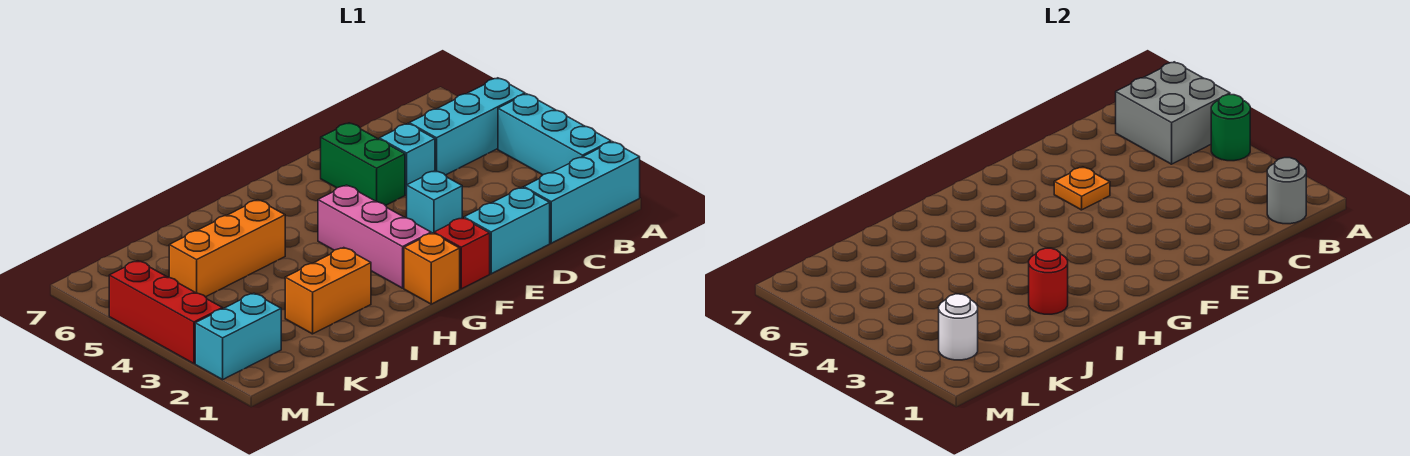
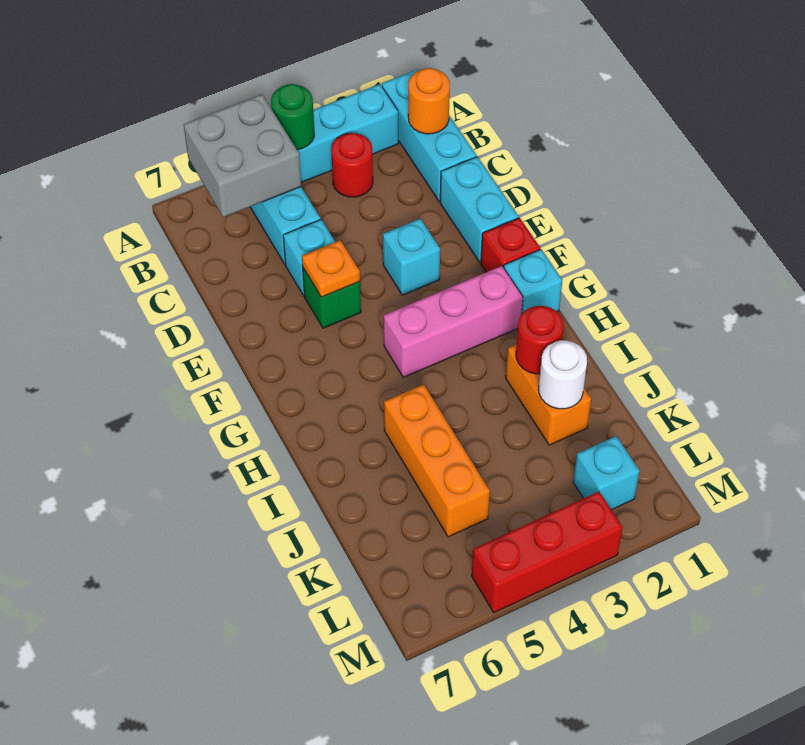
grey round brick B1 level 2 -> orange round brick B1 level 2
none -> red round brick B3 level 1
green brick E5:E6 level 1 -> green brick E5 level 1
orange brick G1 level 1 -> cyan brick G1 level 1
cyan brick L2:M2 level 1 -> cyan brick L2 level 1
white round brick L2 level 2 -> white round brick J2 level 2

